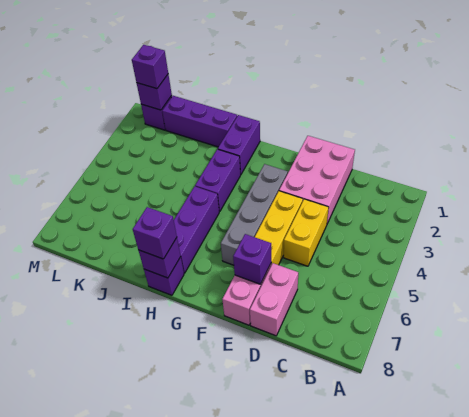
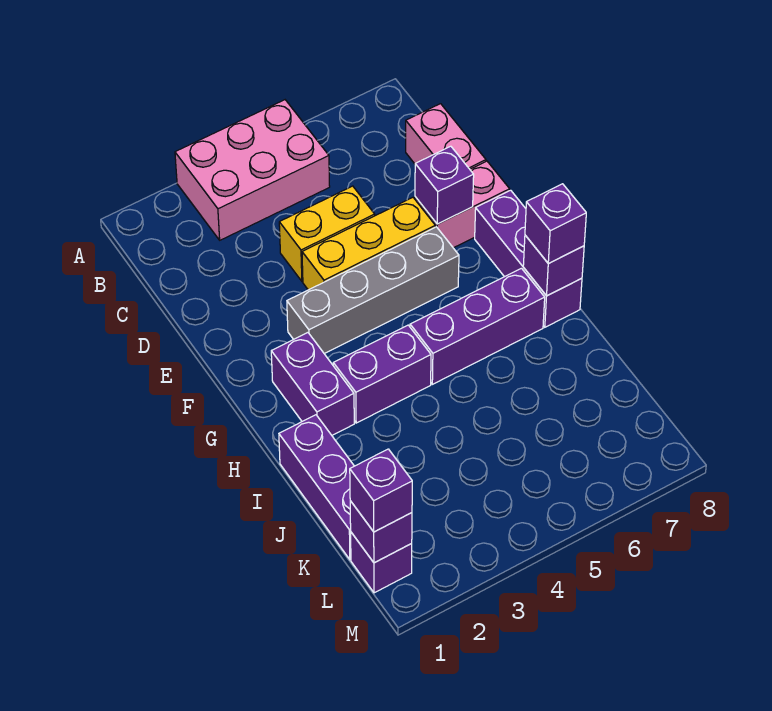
pink brick D1:E3 level 1 -> pink brick A3:B5 level 1
pink brick D7:D8 level 1 -> pink brick C8:D8 level 1
purple brick H1:H2 level 1 -> purple brick G2:H2 level 1
purple brick H8 level 1 -> purple brick F8:H8 level 1

